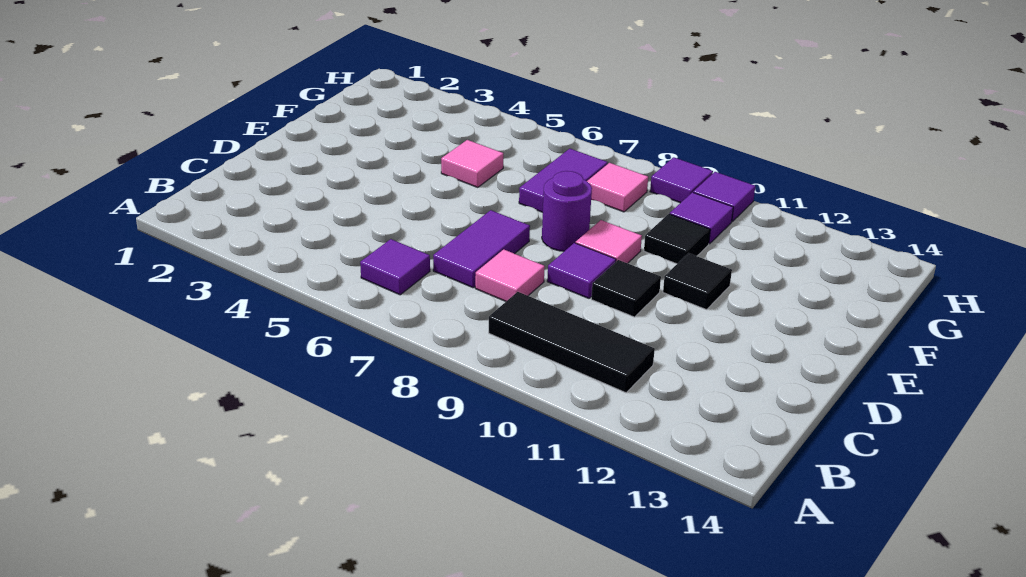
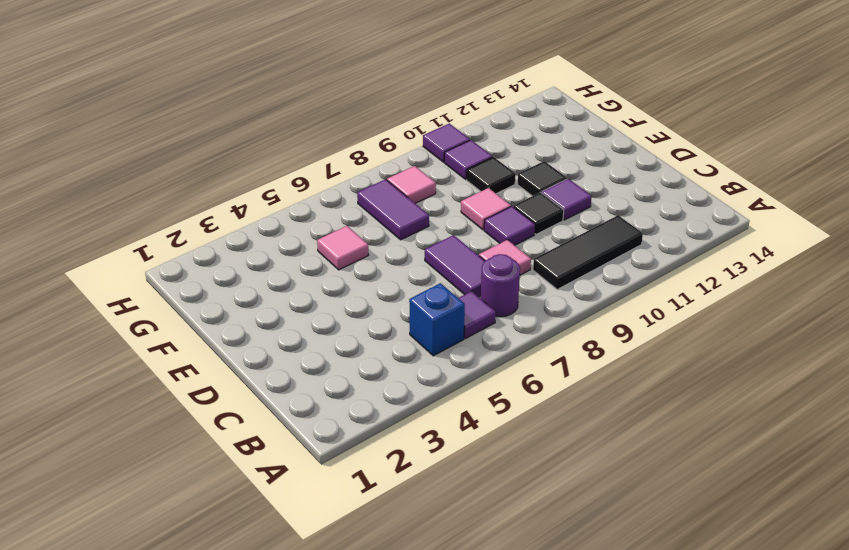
none -> blue brick B5 level 1
purple round brick E8 level 1 -> purple round brick B7 level 1
purple tile H9 level 1 -> purple tile D11 level 1

